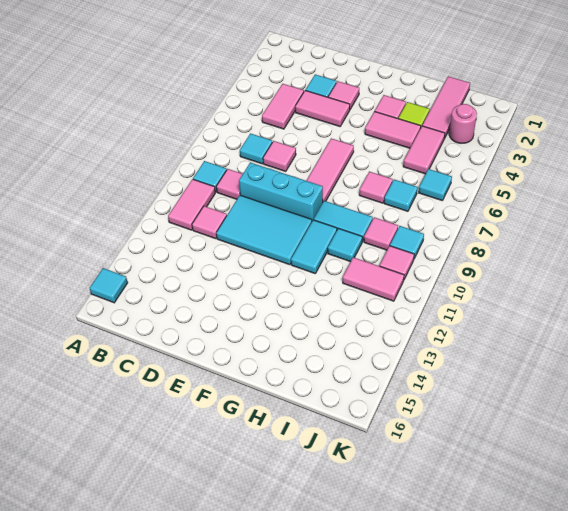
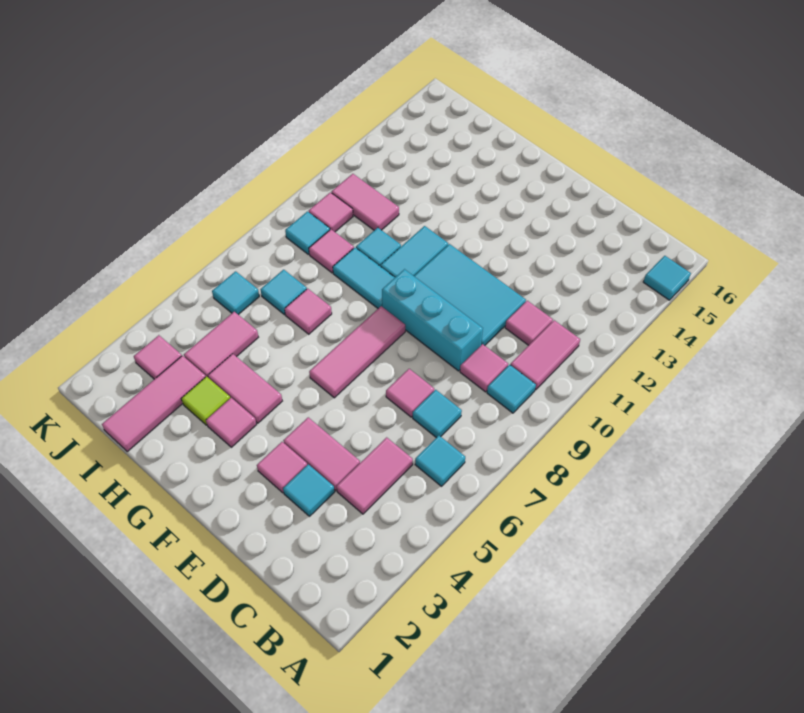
none -> cyan tile B6 level 1
pink round brick J3 level 1 -> pink tile J3 level 1

